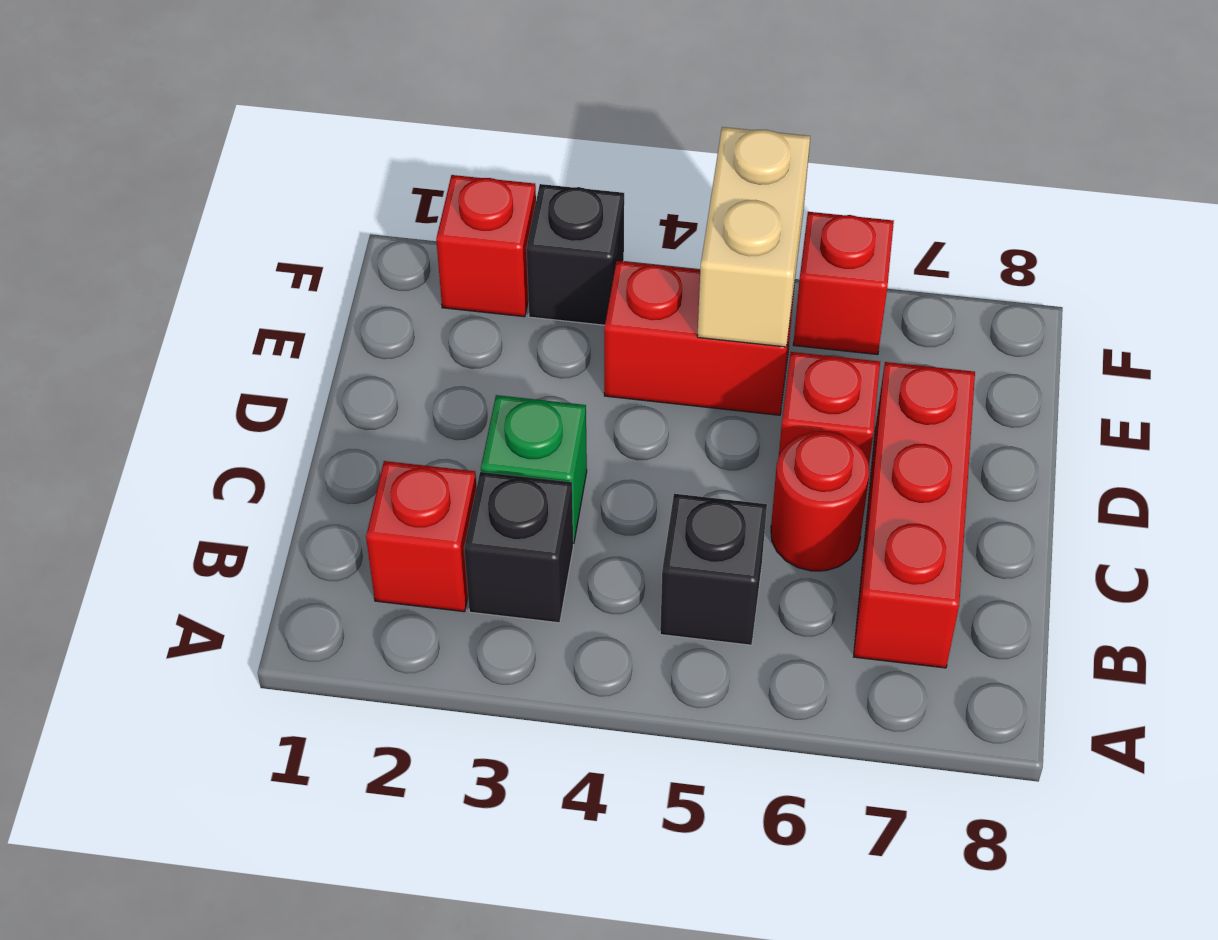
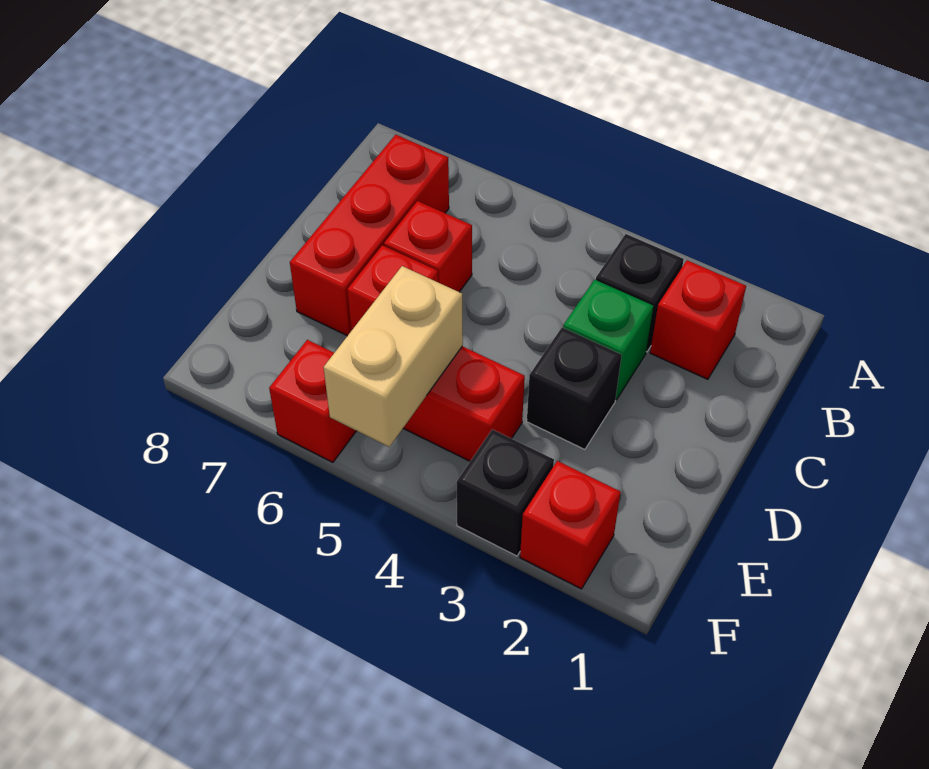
black brick B5 level 1 -> black brick D3 level 1
red round brick C6 level 1 -> red brick C6 level 1

